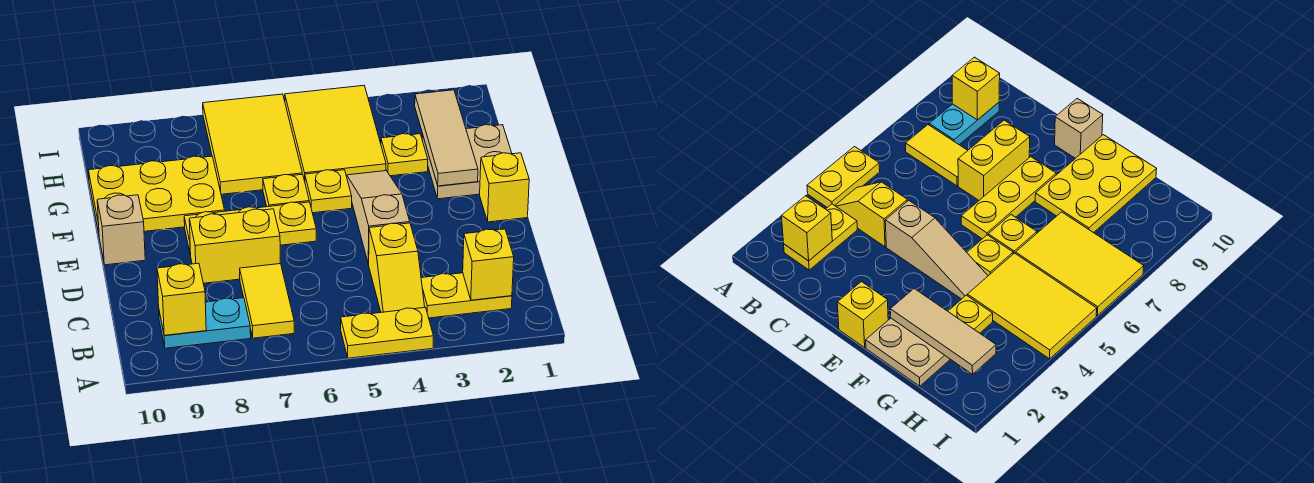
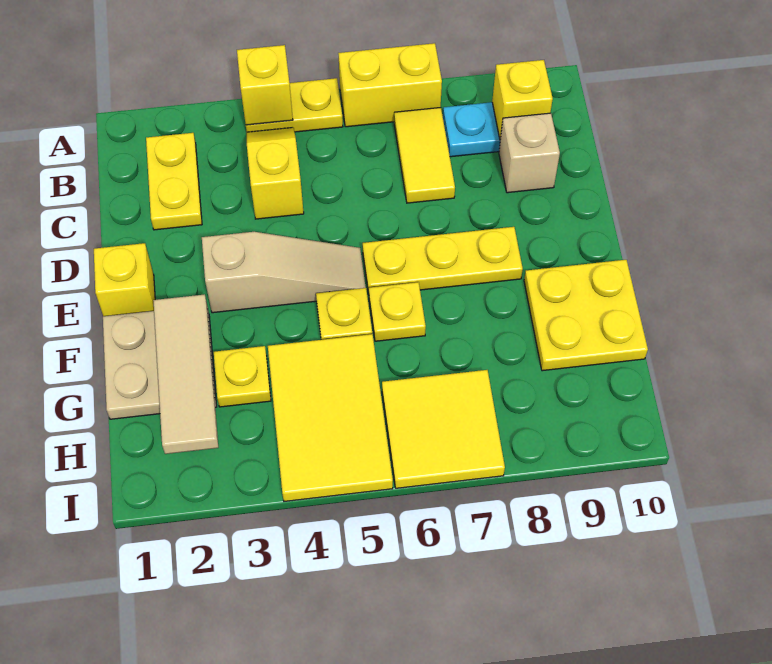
yellow plate B2:B3 level 1 -> yellow plate B2:C2 level 1
yellow brick B2 level 2 -> yellow brick A4 level 2
tan slope D4:F4 level 1 top D -> tan slope E3:E5 level 1 top 3
yellow brick D7:D8 level 1 -> yellow brick A6:A7 level 1
tan brick E10 level 1 -> tan brick C9 level 1
yellow plate F8:G10 level 1 -> yellow plate F9:G10 level 1
yellow tile G6:I7 level 1 -> yellow tile H6:I7 level 1

